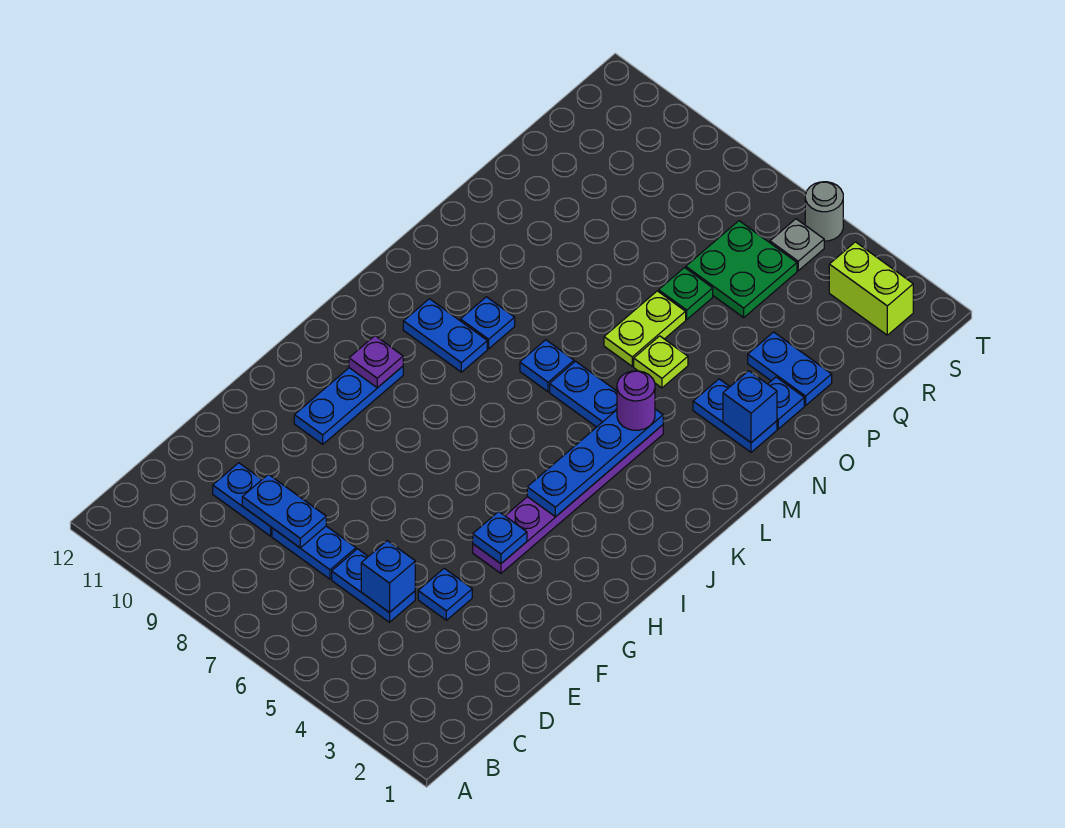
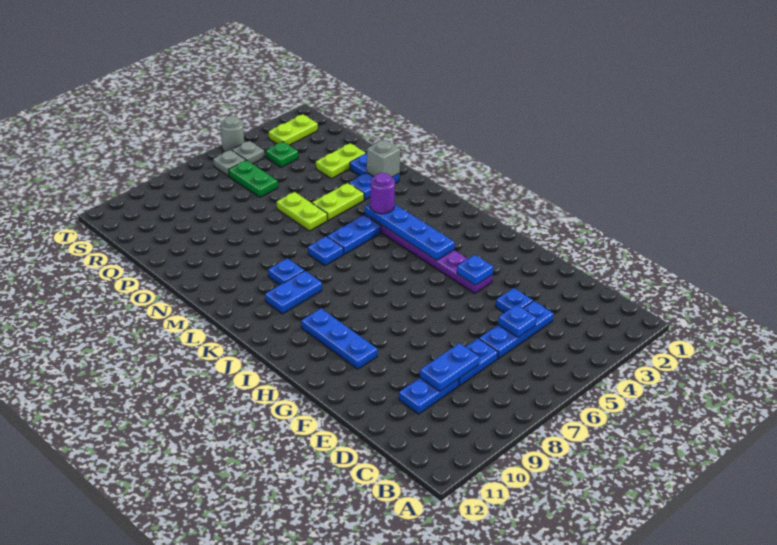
blue plate D5:D6 level 1 -> blue plate D4:D6 level 1
blue brick D5 level 2 -> blue plate D5 level 2
purple plate I10 level 2 -> none
blue brick N2 level 2 -> grey brick N2 level 2
lime plate N5 level 1 -> lime plate N4:N5 level 1
blue plate P2:P3 level 1 -> lime plate P2:P3 level 1
green plate P6 level 1 -> green plate R4 level 1
green plate Q5:R6 level 1 -> green plate Q6:R6 level 1
lime brick S2:S3 level 1 -> lime plate S2:S3 level 1
none -> grey plate S6 level 1

